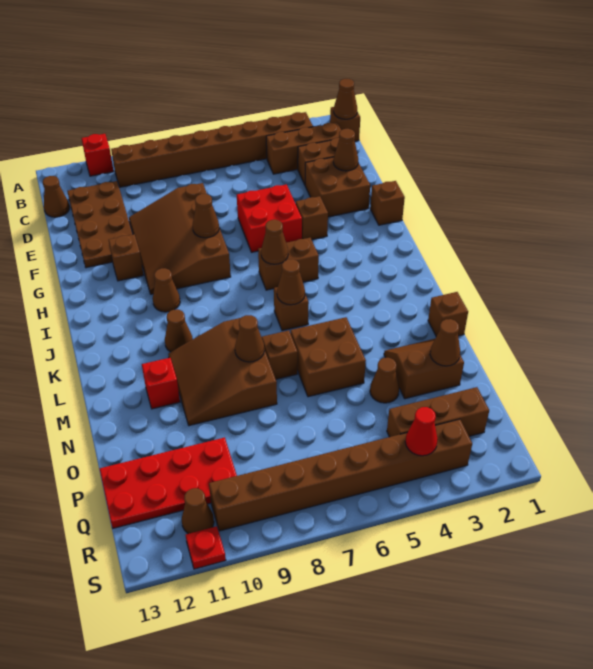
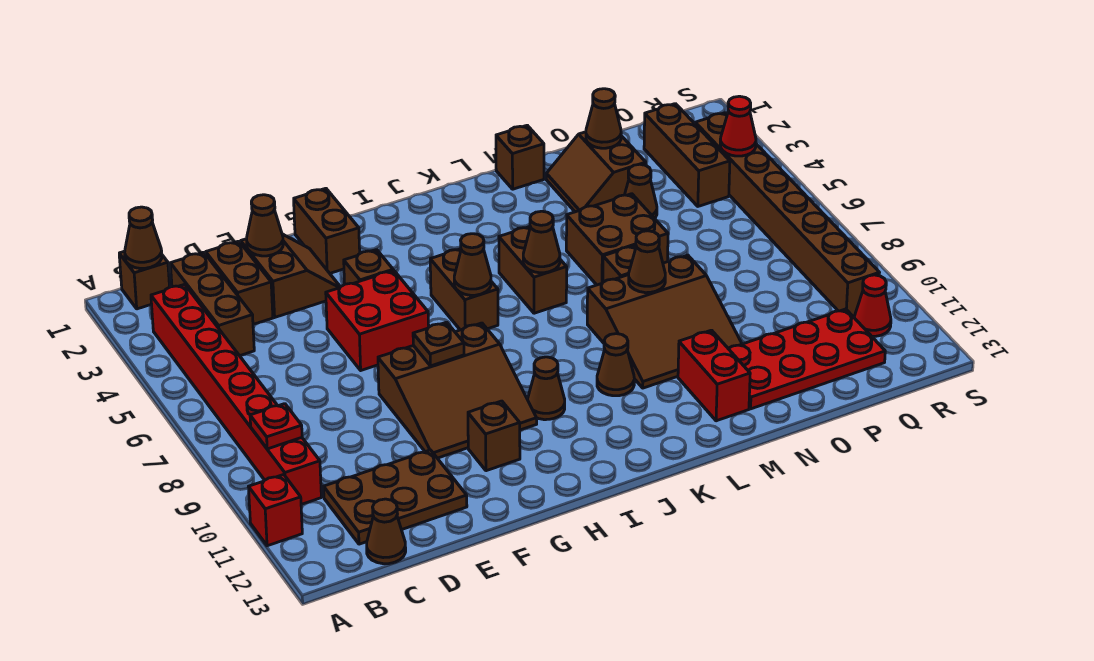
brown brick B3:B10 level 1 -> red brick B3:B10 level 1
brown plate C11:F12 level 1 -> brown plate C11:E12 level 1
brown brick E2:F3 level 1 -> brown slope E2:F3 level 1 top E
brown slope E8:H10 level 1 top 8 -> brown slope F8:H10 level 1 top 8
brown brick G1 level 1 -> brown brick G1:G2 level 1
brown cone G8 level 2 -> brown plate G8 level 2
brown brick K6 level 1 -> brown brick K5:K6 level 1
red brick M11 level 1 -> red brick M11:M12 level 1
red plate P10:Q13 level 1 -> red plate N11:Q12 level 1
brown cone R11 level 1 -> red cone R11 level 1
red plate S11 level 1 -> red plate B9 level 2

